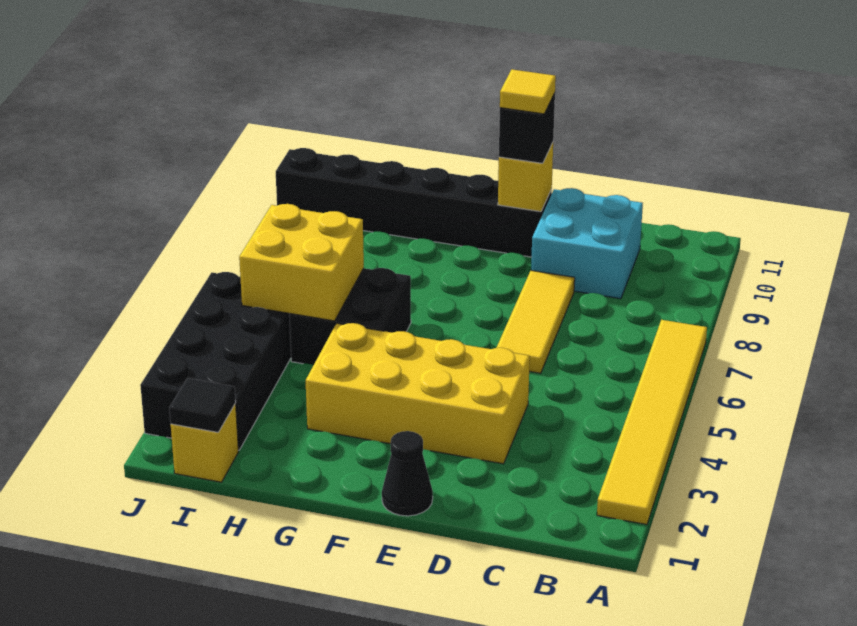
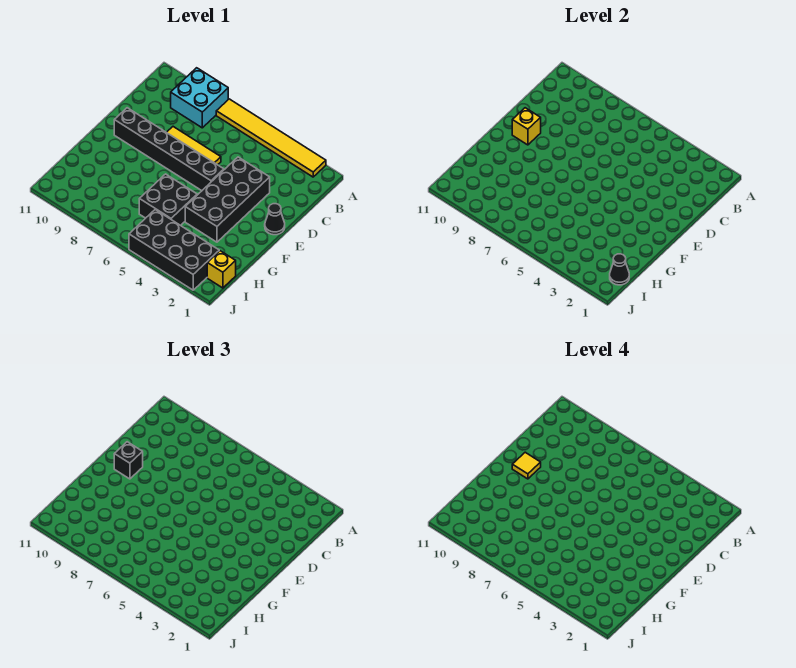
cyan brick C9:D10 level 1 -> cyan brick A8:B9 level 1
yellow brick D3:G4 level 1 -> black brick D3:G4 level 1
black brick E10:J10 level 1 -> black brick E5:E10 level 1
yellow brick H5:I6 level 2 -> none
black tile I1 level 2 -> black cone I1 level 2

